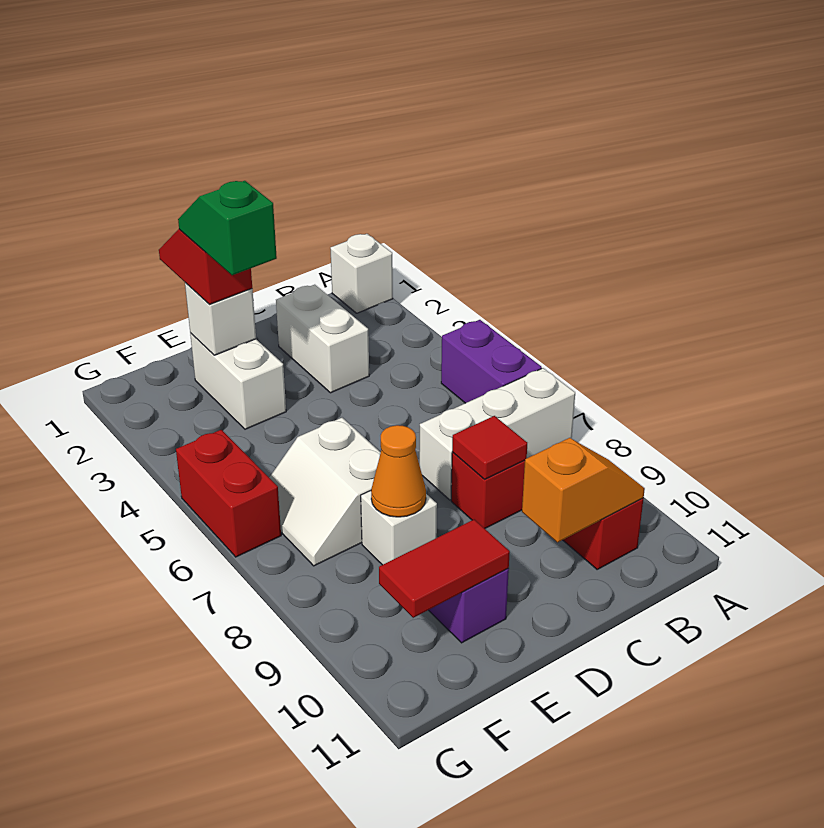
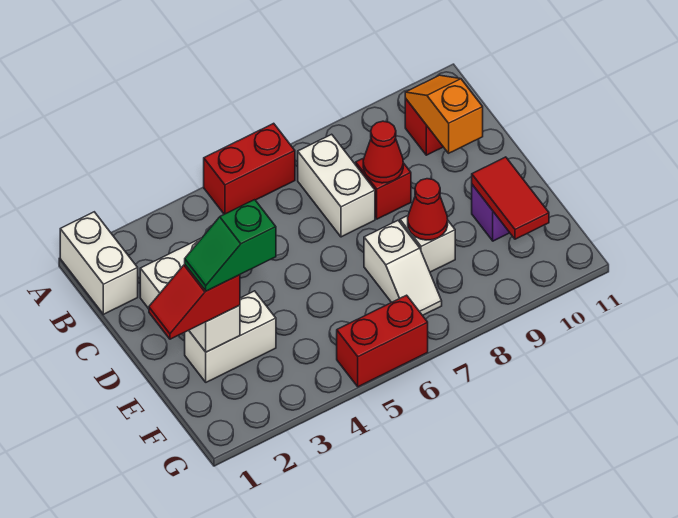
white brick A1 level 1 -> white brick A1:B1 level 1
purple brick A5:A6 level 1 -> red brick A5:A6 level 1
white brick A7:C7 level 1 -> white brick B7:C7 level 1
red tile C8 level 2 -> red cone C8 level 2
white slope E6:F7 level 1 top E -> white slope E7:F7 level 1 top E
orange cone E8 level 2 -> red cone E8 level 2

